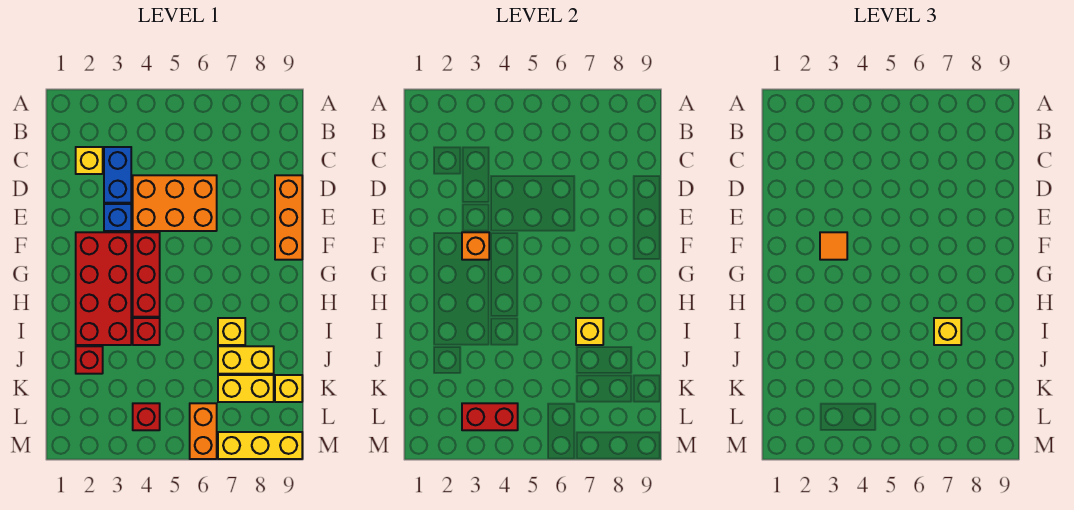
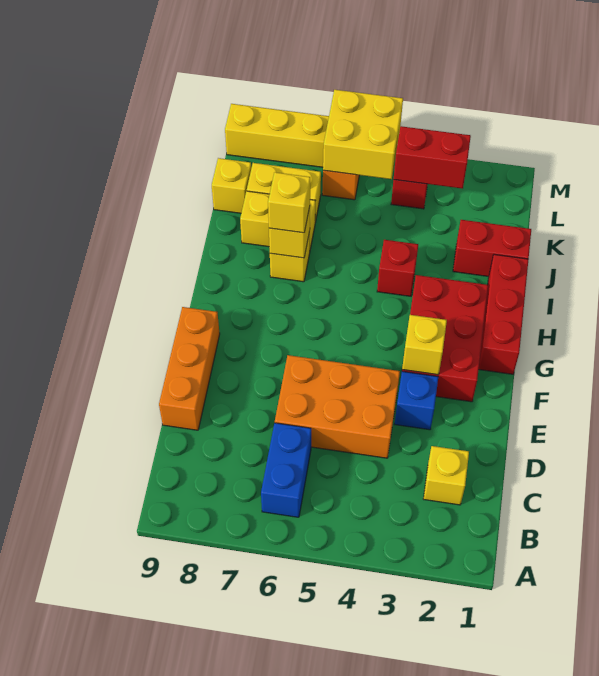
blue brick C3:D3 level 1 -> blue brick B6:C6 level 1
red brick F2:I3 level 1 -> red brick F2:H3 level 1
orange brick F3 level 2 -> yellow brick F3 level 2
orange tile F3 level 3 -> none
red brick F4:H4 level 1 -> red brick G1:I1 level 1
red brick J2 level 1 -> red brick J1:J2 level 1
none -> yellow brick L5:M6 level 2

